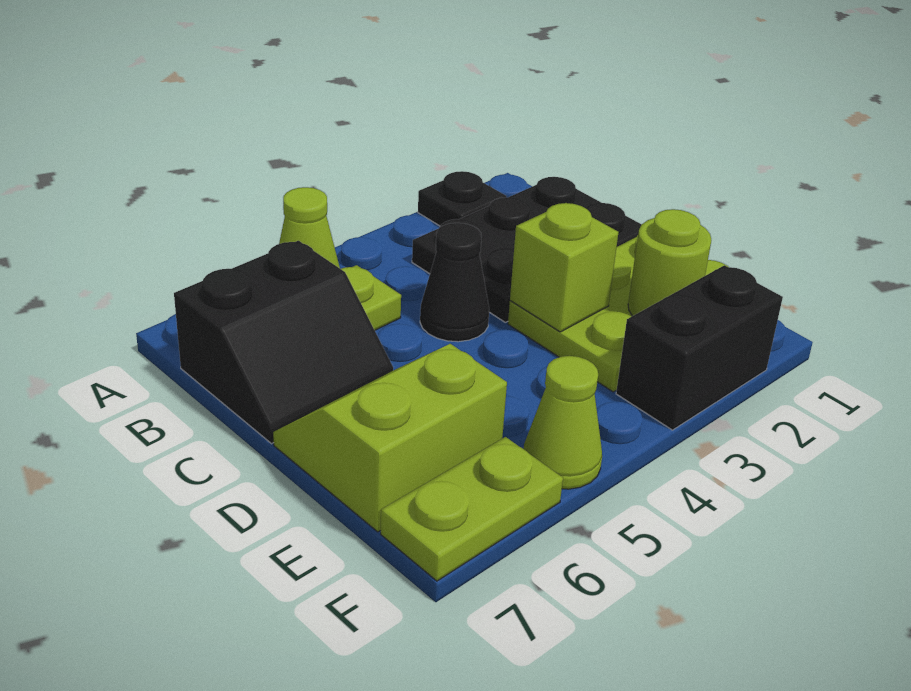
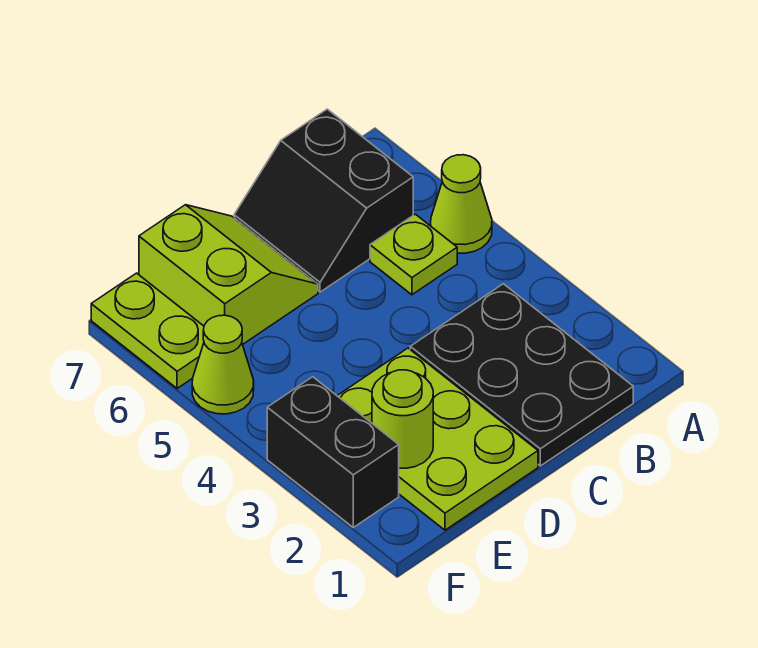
black plate A2 level 1 -> none
black cone C4 level 1 -> none
lime brick D3 level 2 -> none

